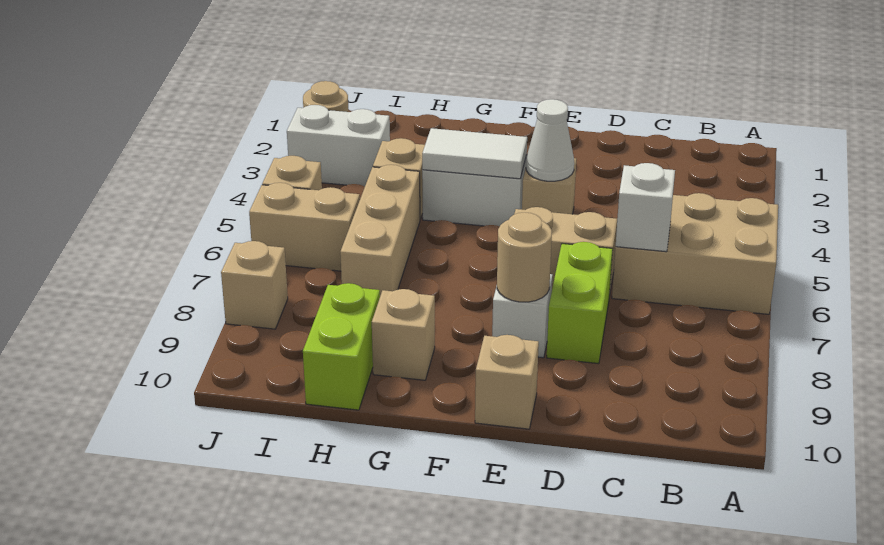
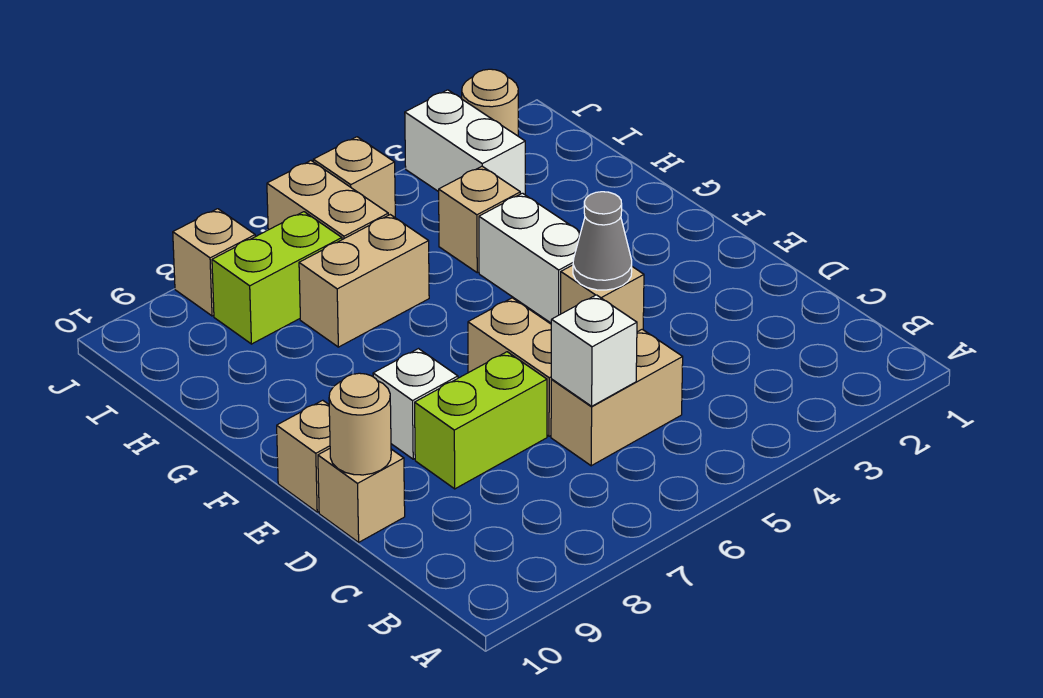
tan brick A5:C6 level 1 -> tan brick C5:C6 level 1
white cone E4 level 2 -> grey cone E4 level 2
tan round brick E8 level 2 -> tan round brick D10 level 2
white tile F4:G4 level 2 -> none
tan brick G9 level 1 -> tan brick D10 level 1
tan brick H5:H7 level 1 -> tan brick H6:H7 level 1
lime brick H9:H10 level 1 -> lime brick I7:I8 level 1

